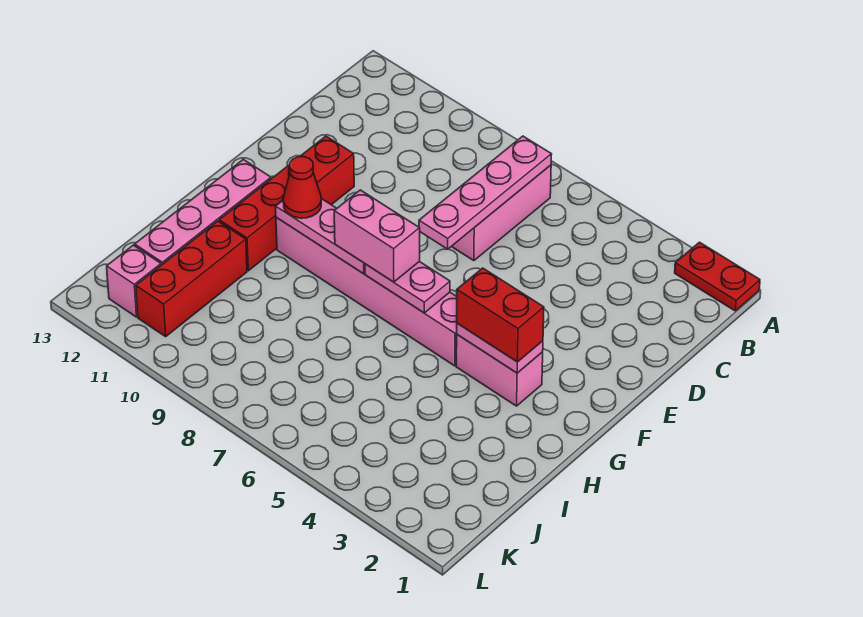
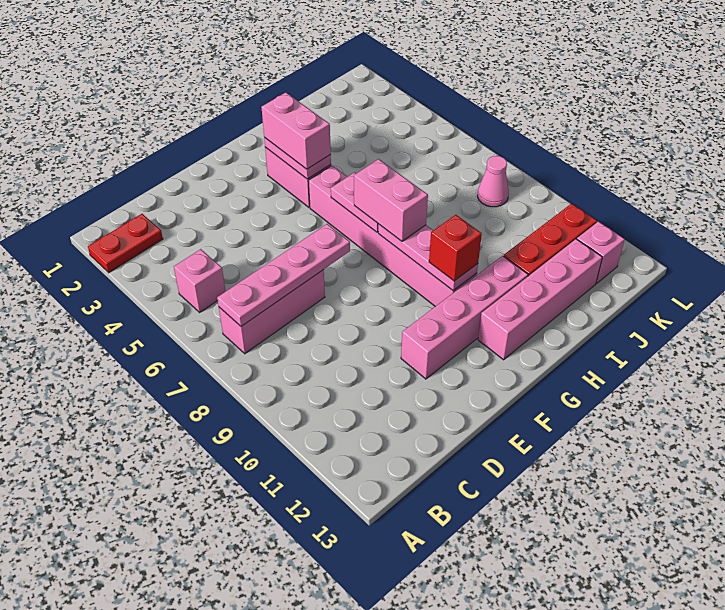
red plate A1:A2 level 1 -> red plate A2:B2 level 1
none -> pink brick B5 level 1
red brick E11:H11 level 1 -> pink brick E11:H11 level 1
red brick G3:G4 level 3 -> pink brick G3:G4 level 3
red cone G10 level 3 -> red brick G10 level 3
none -> pink cone K8 level 1

